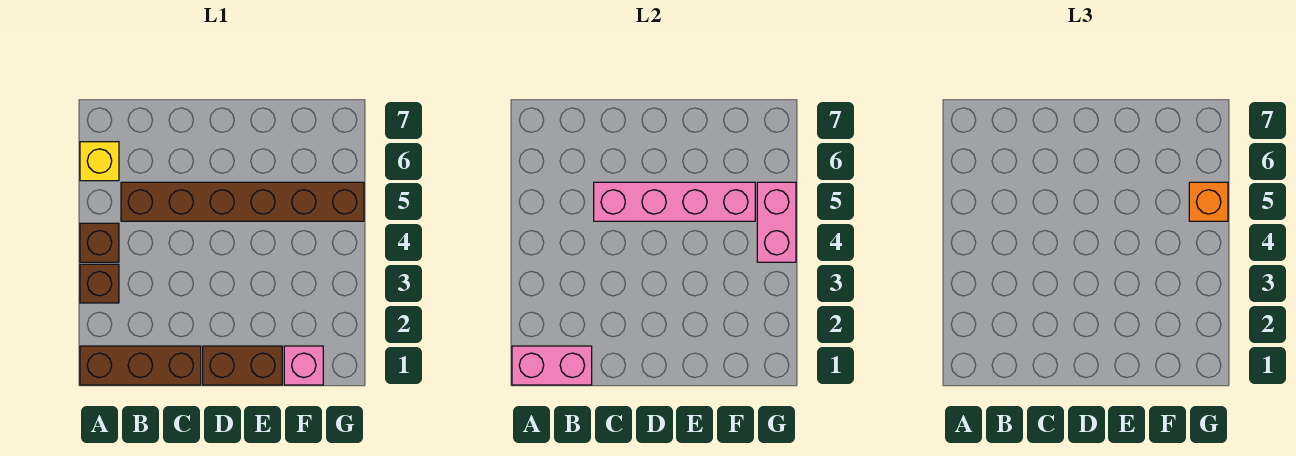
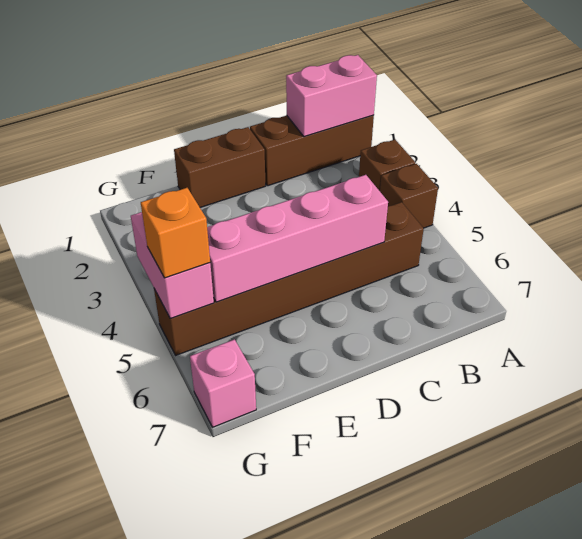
yellow brick A6 level 1 -> none
pink brick F1 level 1 -> pink brick G7 level 1

